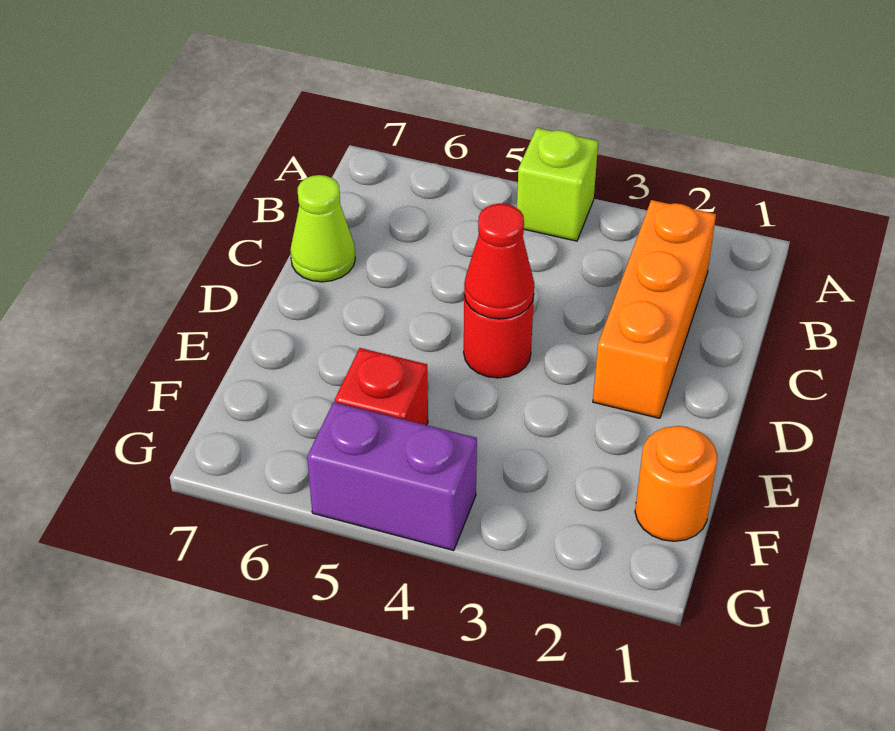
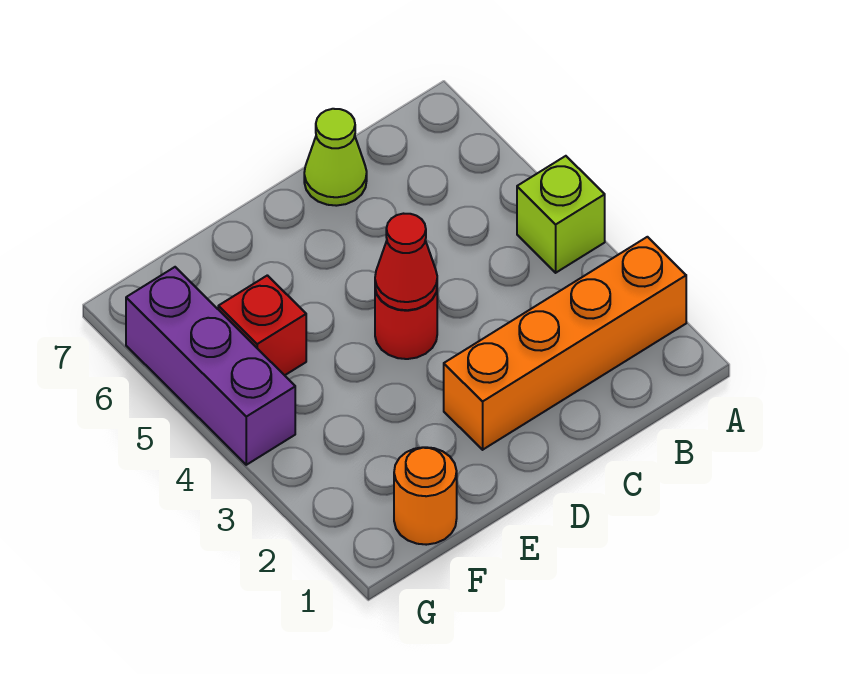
orange brick B2:D2 level 1 -> orange brick A2:D2 level 1
purple brick G4:G5 level 1 -> purple brick G4:G6 level 1

